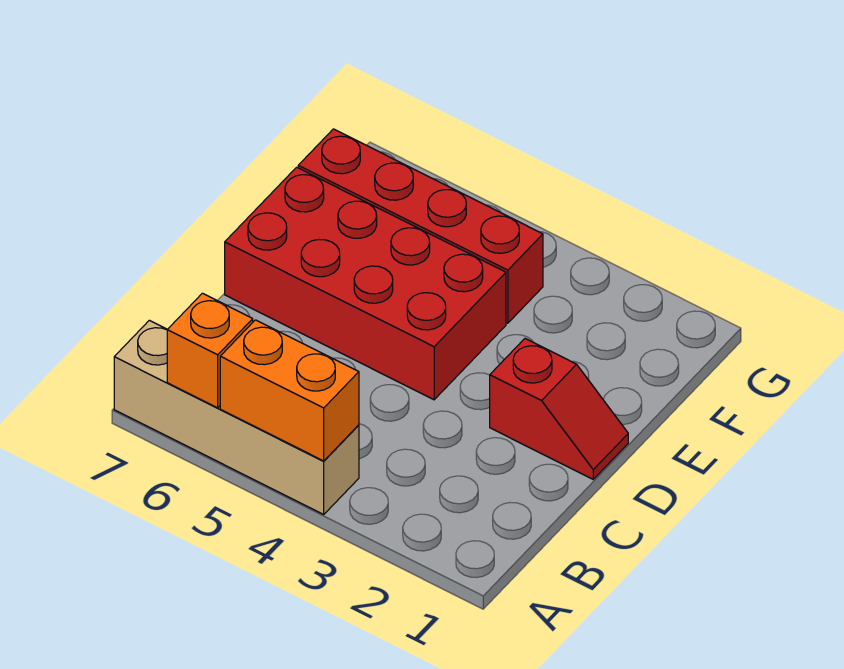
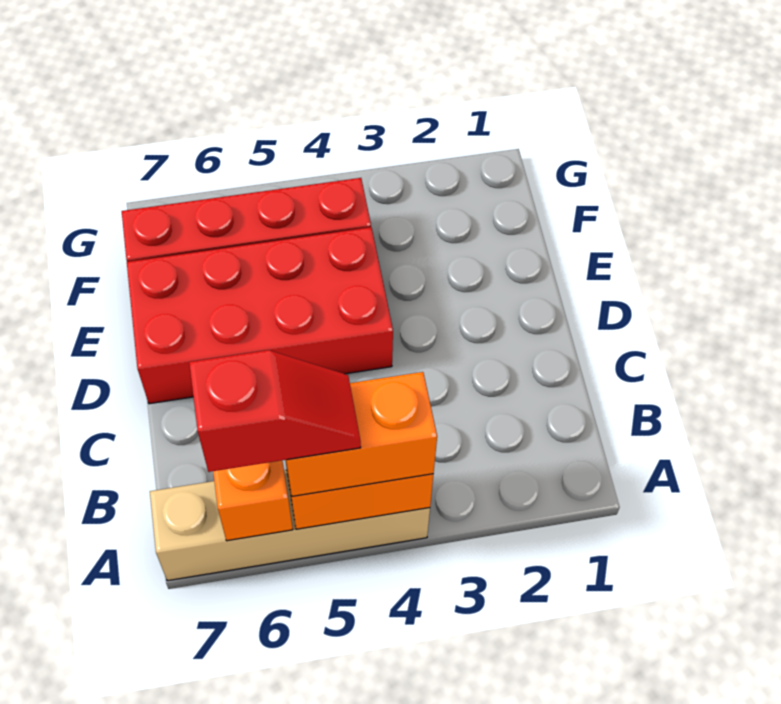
none -> orange brick A4:A5 level 3
red slope D1:D2 level 1 top 2 -> red slope A5:A6 level 4 top 6

